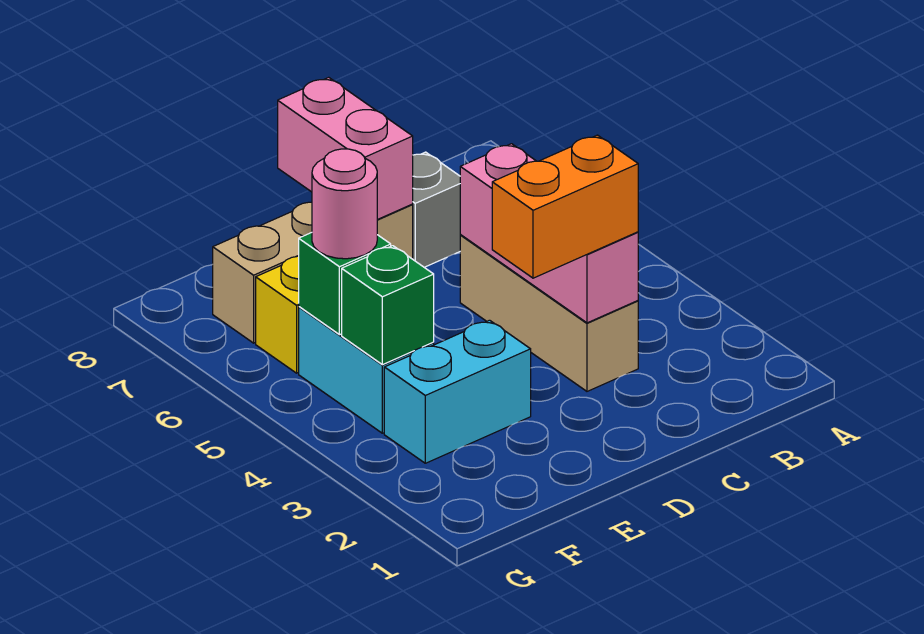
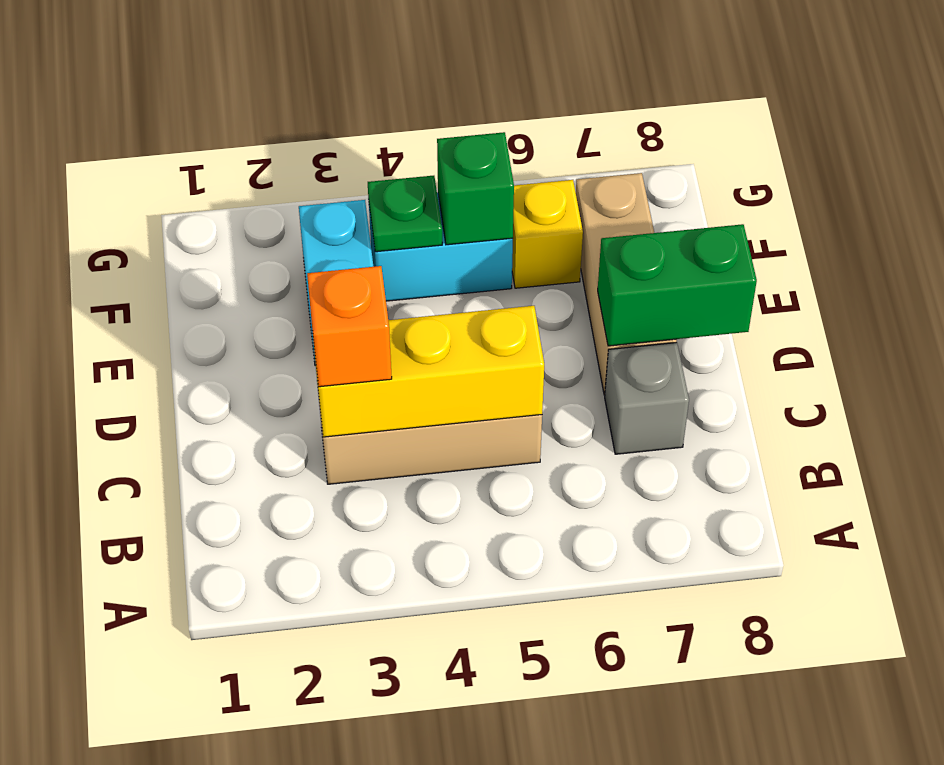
pink brick C3:C5 level 2 -> yellow brick C3:C5 level 2
orange brick C3:D3 level 3 -> orange brick C3 level 3
pink brick D7:D8 level 2 -> green brick D7:D8 level 2
green brick F4 level 2 -> green plate F4 level 2
pink round brick F5 level 3 -> none

